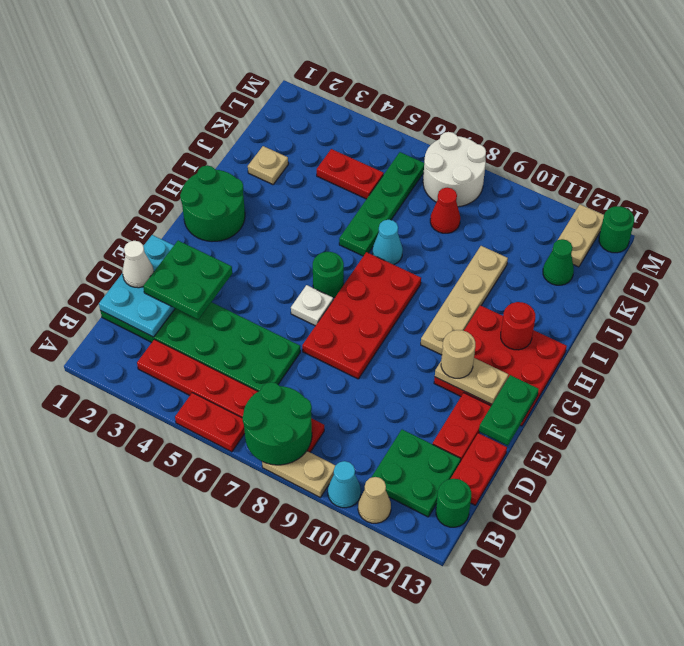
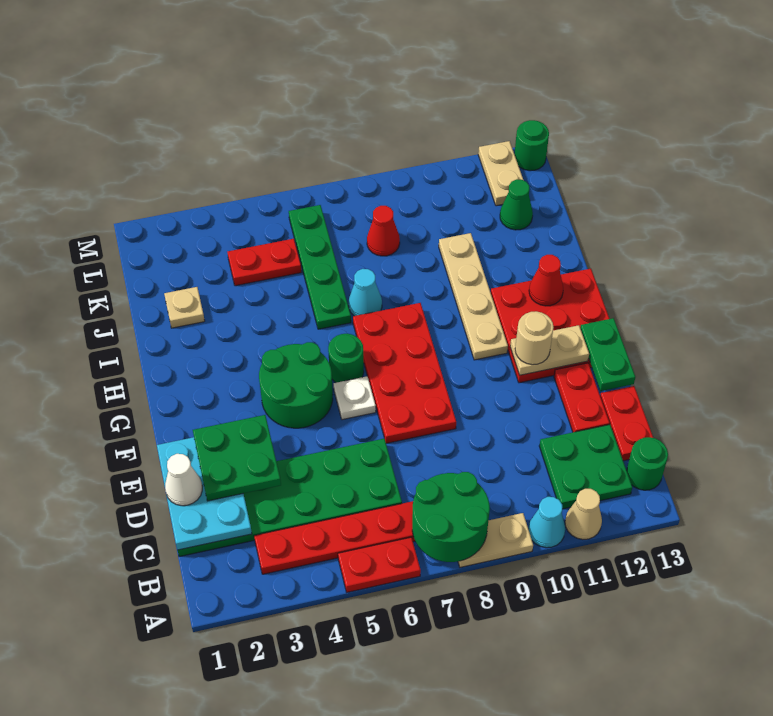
green round brick G1:H2 level 1 -> green round brick F4:G5 level 1
red round brick H12 level 2 -> red cone H12 level 2
white round brick L7:M8 level 1 -> none

